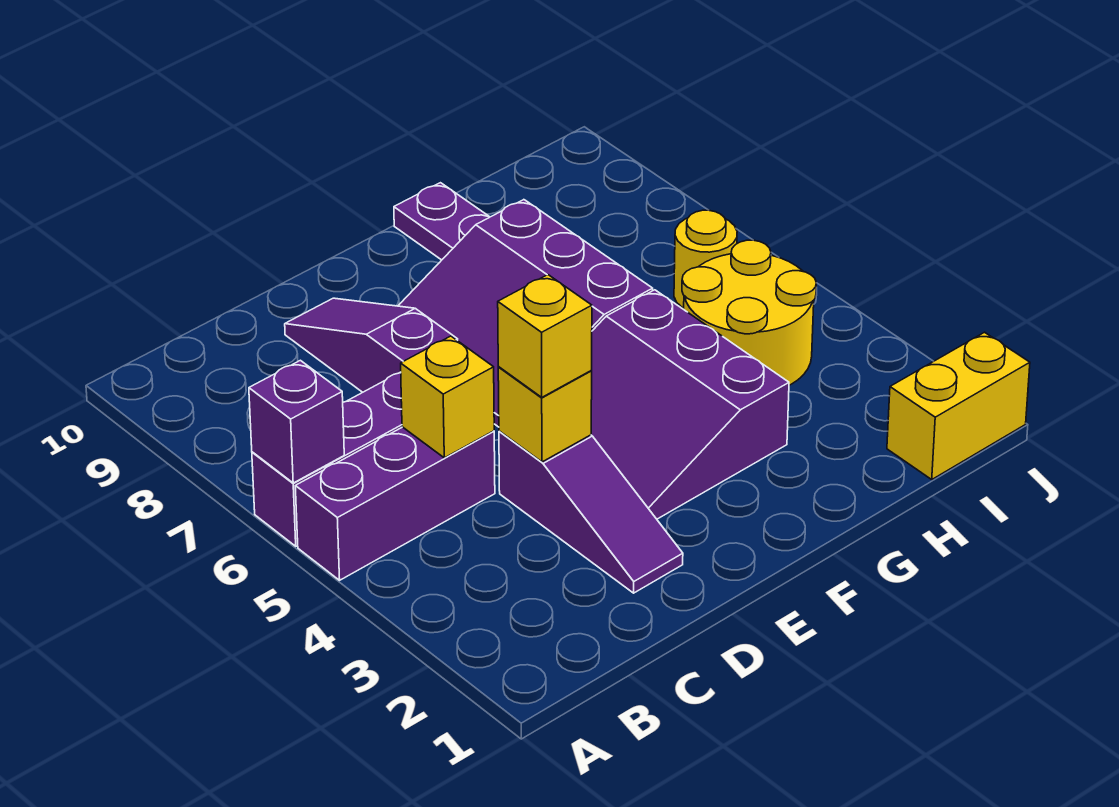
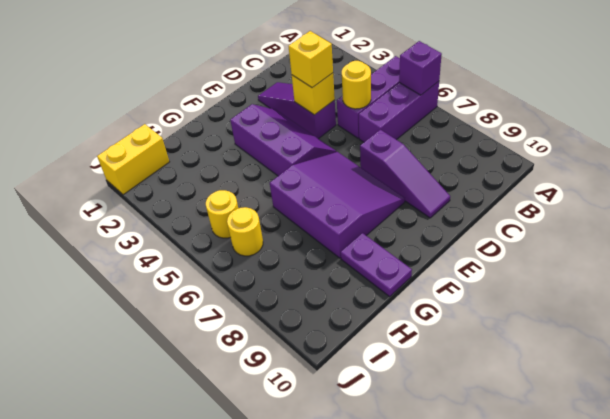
yellow brick C5 level 2 -> yellow round brick C5 level 2
purple slope E3:G5 level 1 top G -> purple slope E3:F5 level 1 top F
yellow round brick H4:I5 level 1 -> yellow round brick I5 level 1

